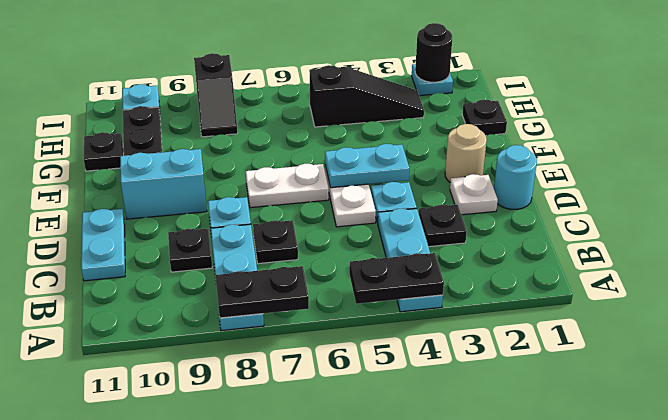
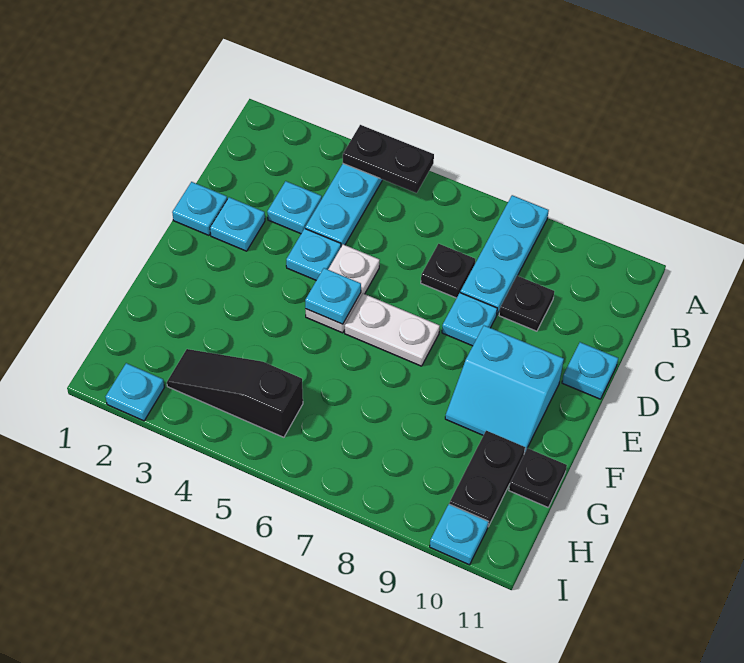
black plate A7:A8 level 2 -> none
black plate C3 level 1 -> cyan plate C3 level 1
cyan plate C11:D11 level 1 -> cyan plate D11 level 1
cyan round brick D1 level 1 -> cyan plate D1 level 1
white plate D2 level 1 -> cyan plate D2 level 1
tan round brick E2 level 1 -> none
cyan plate E4:E5 level 2 -> cyan plate E5 level 2
black plate G1 level 1 -> none
black slope H8:I8 level 1 top I -> none
black round brick I2 level 2 -> none

